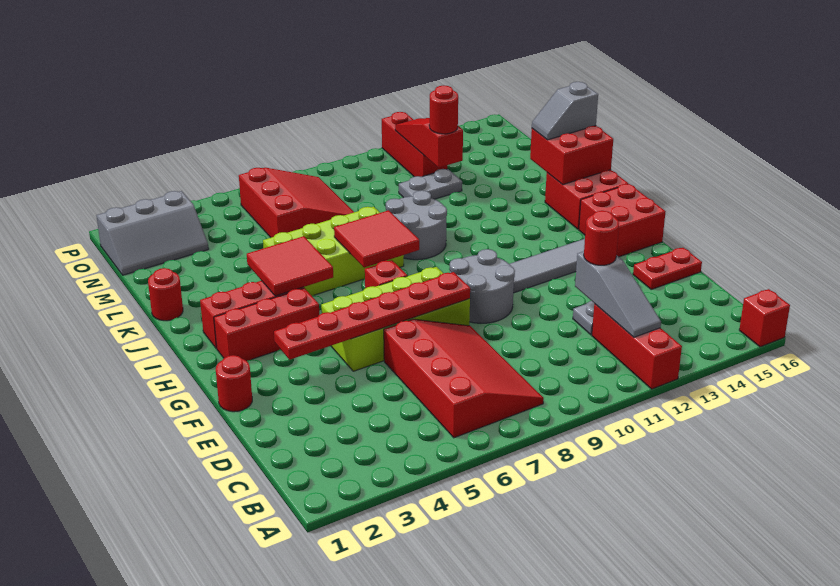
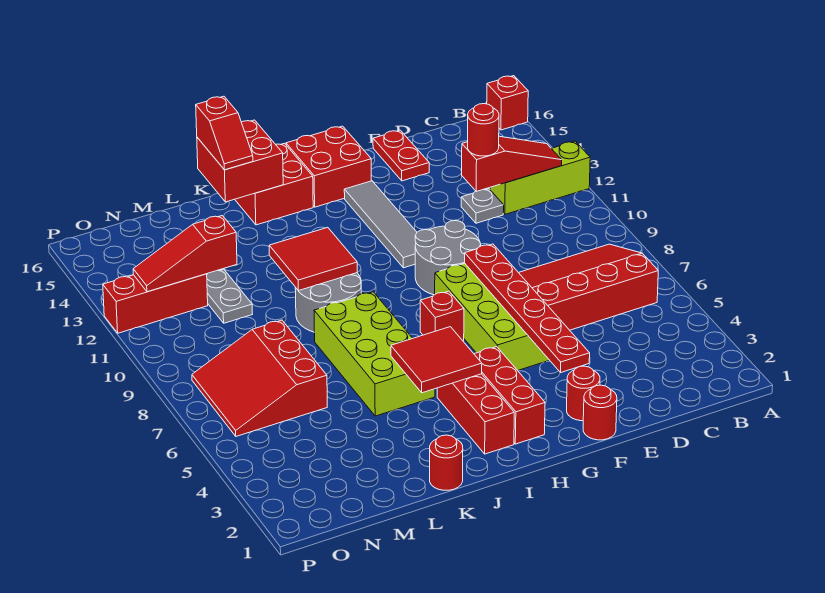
red brick A12:C12 level 1 -> lime brick A12:C12 level 1
grey slope B12:D12 level 2 top D -> red slope B12:D12 level 2 top D
red tile I7:J8 level 2 -> red tile J10:K11 level 2
grey slope K15:K16 level 3 top 16 -> red slope K15:K16 level 3 top 16
red slope M6:O8 level 1 top 6 -> red slope M6:O8 level 1 top M
red round brick M12 level 3 -> red round brick F2 level 1
grey slope N1:O3 level 1 top O -> none

